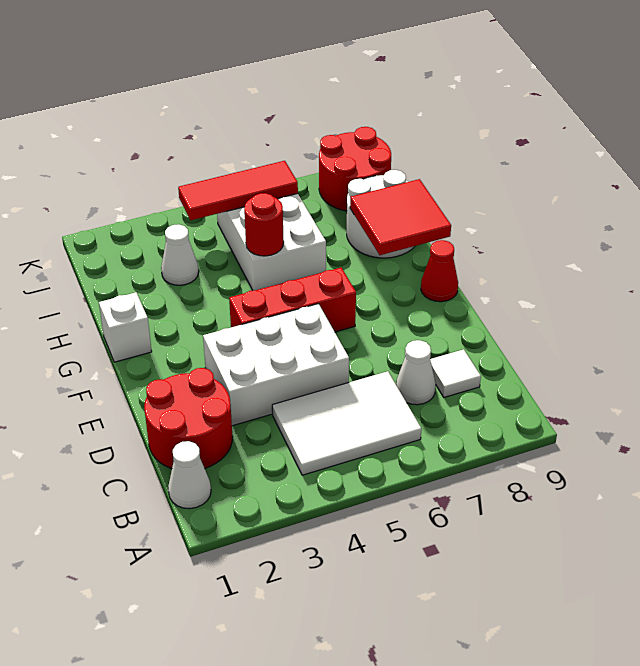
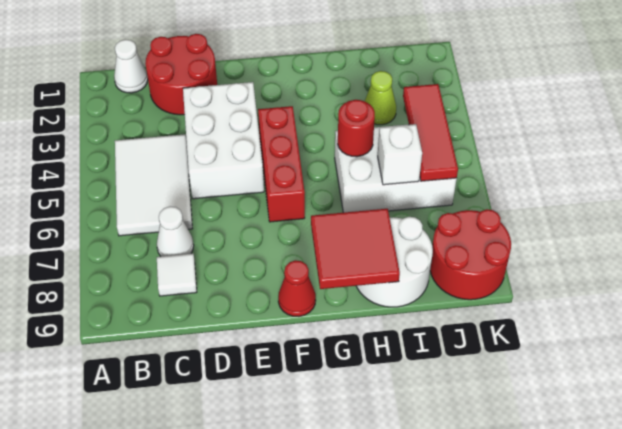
white brick G1 level 1 -> white brick I6 level 2
white cone I3 level 1 -> lime cone I3 level 1

